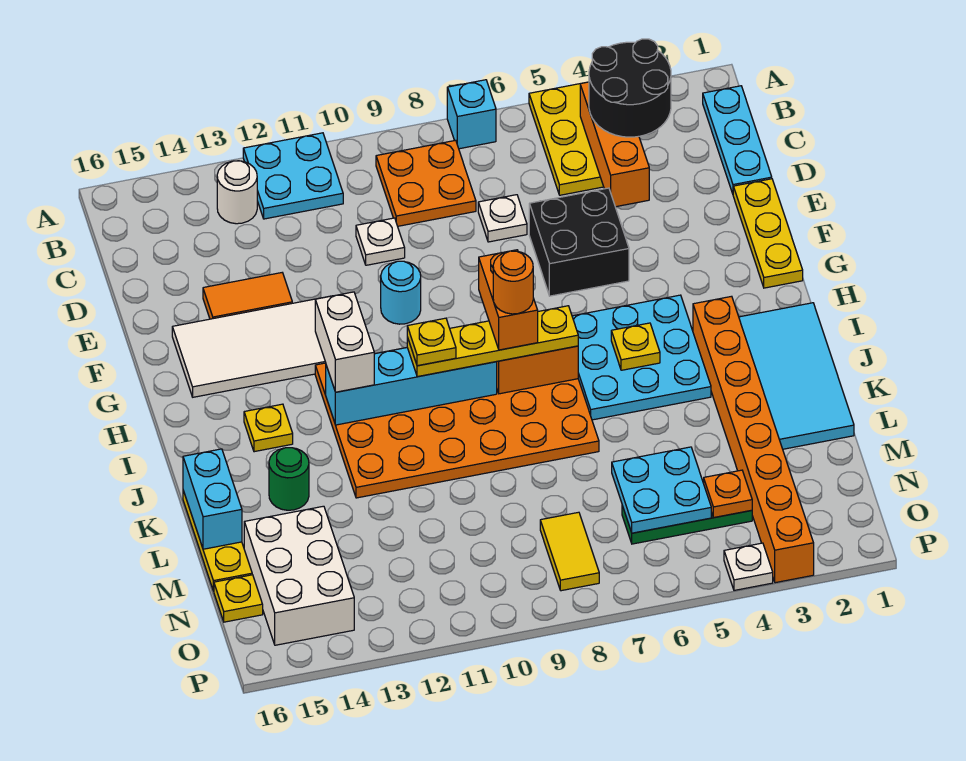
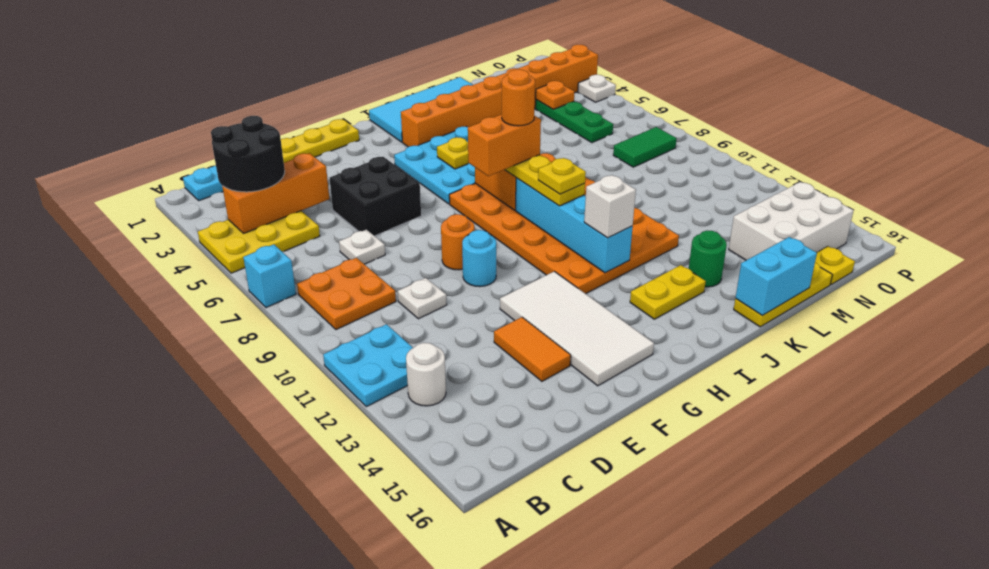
none -> orange round brick F9 level 1
white brick H12:I12 level 3 -> white brick I12 level 3
yellow plate I14 level 1 -> yellow plate I14:J14 level 1
cyan plate M5:N6 level 2 -> none
yellow tile N8:O8 level 1 -> green tile N8:O8 level 1

